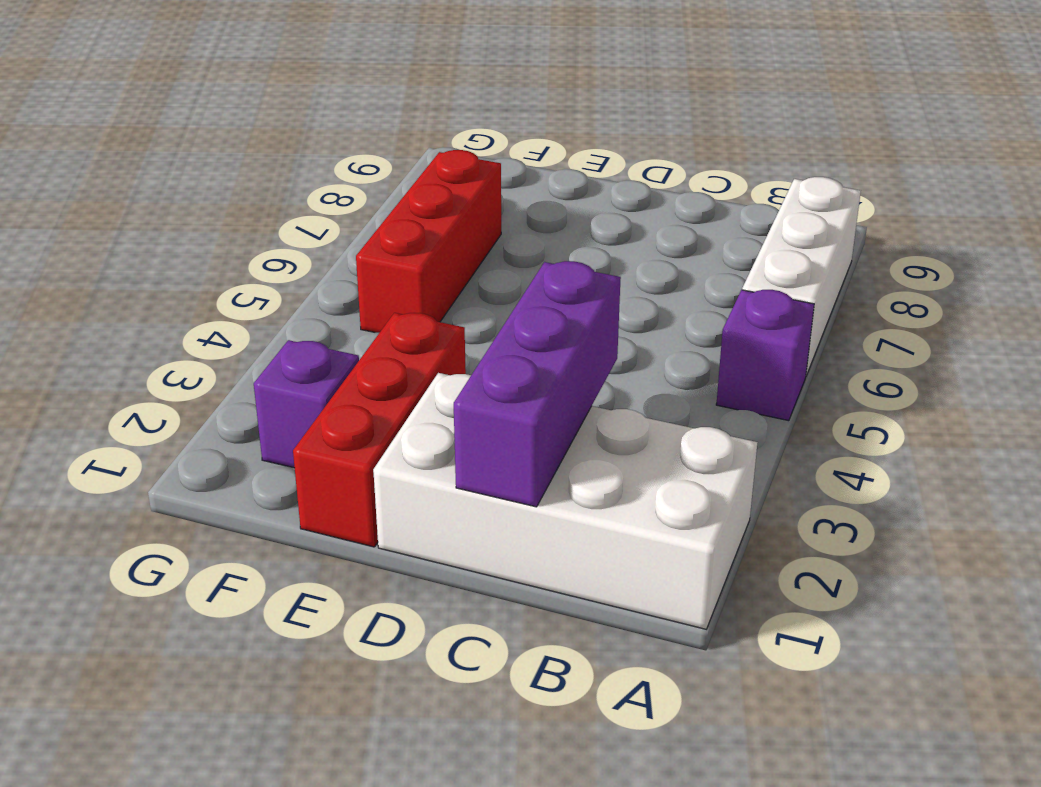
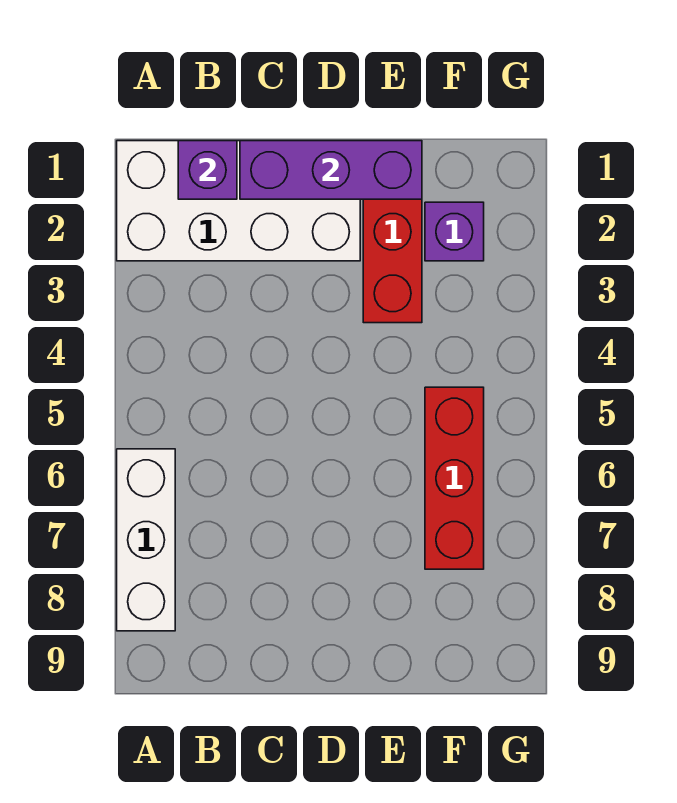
purple brick A5 level 1 -> purple brick B1 level 2
purple brick C1:C3 level 2 -> purple brick C1:E1 level 2

